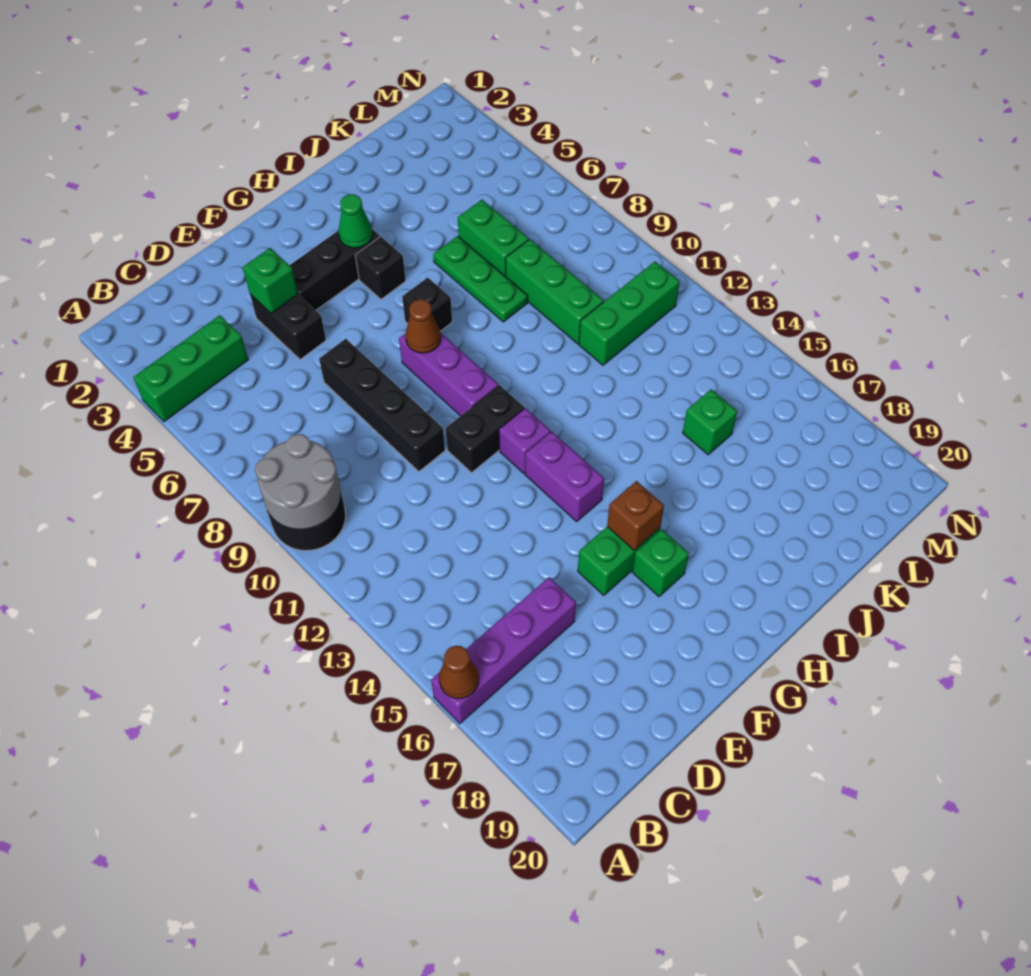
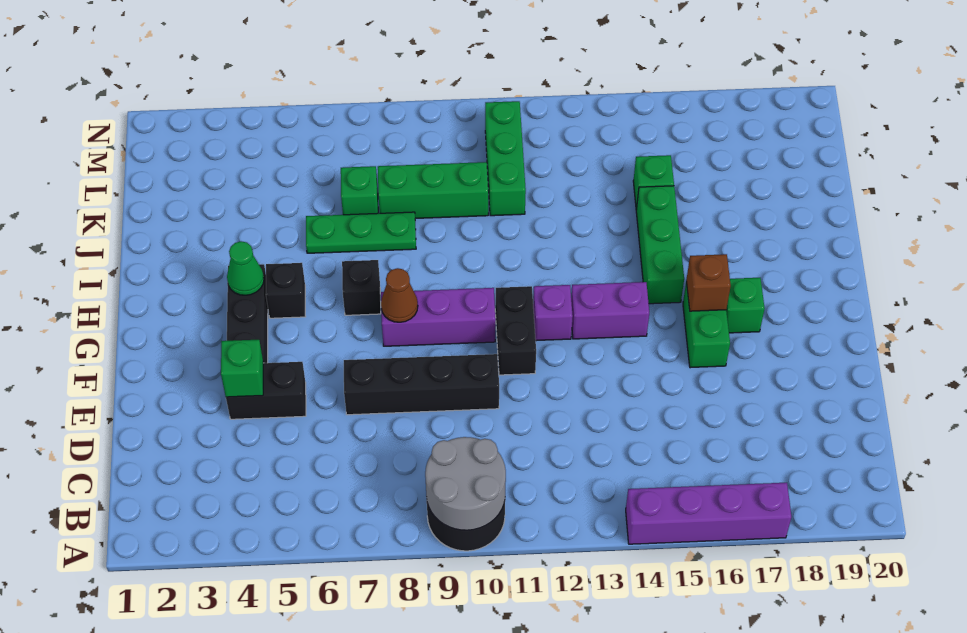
green brick A4:C4 level 1 -> green brick H15:J15 level 1
purple brick A16:D16 level 1 -> purple brick A14:A17 level 1
brown cone A16 level 2 -> none
green brick K6:K7 level 1 -> green brick K7 level 1

